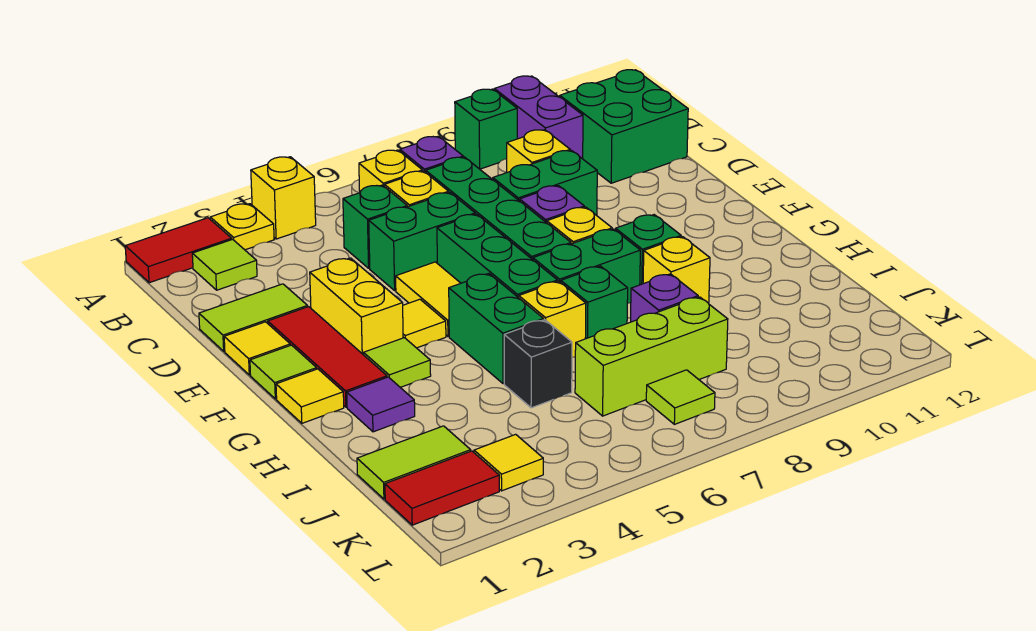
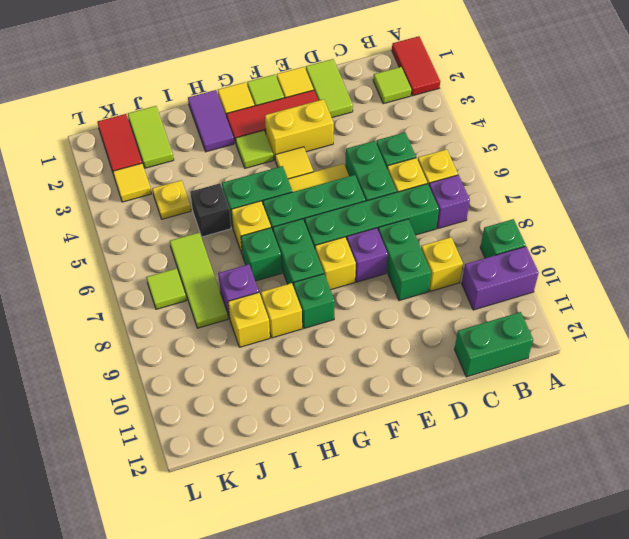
yellow plate A3 level 1 -> yellow plate J4 level 1
yellow brick A4 level 1 -> yellow brick I9 level 1
green brick B11:C12 level 1 -> green brick B12:C12 level 1
purple tile H2 level 1 -> purple tile H1:H2 level 1
lime brick J6:J8 level 1 -> lime tile J6:J8 level 1

